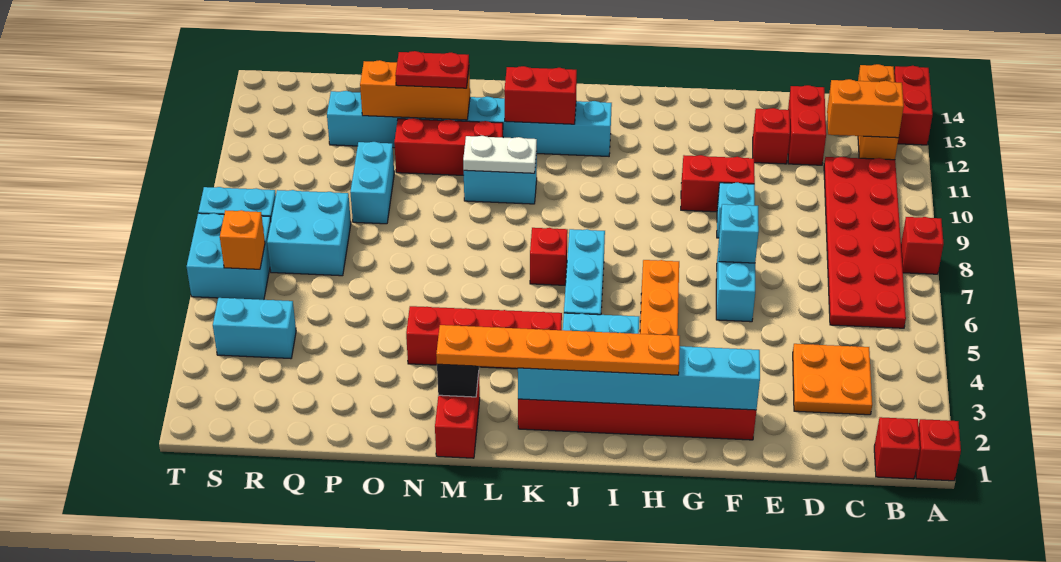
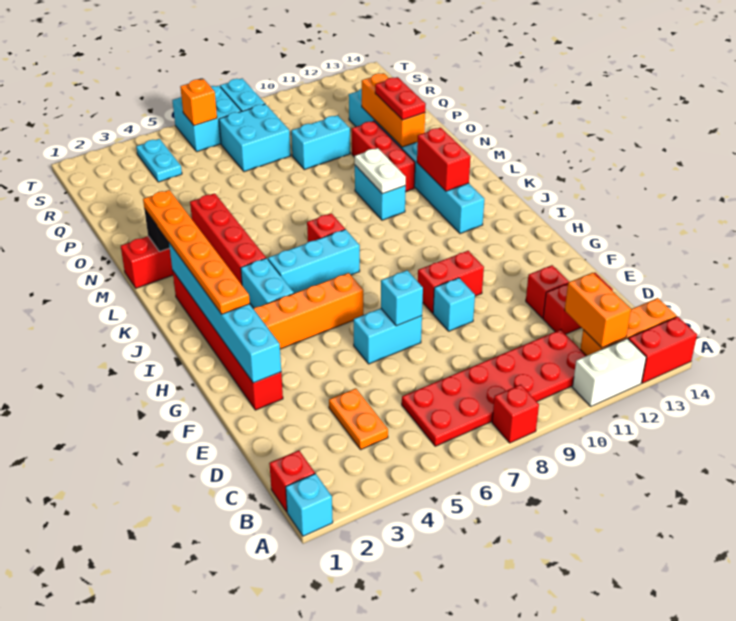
red brick A1 level 1 -> cyan brick A1 level 1
none -> white brick A11:A12 level 1
orange plate C3:D4 level 1 -> orange plate C4:D4 level 1
red brick F10:G10 level 1 -> red brick G9:G10 level 1
cyan brick R4:S4 level 1 -> cyan plate R4:S4 level 1

